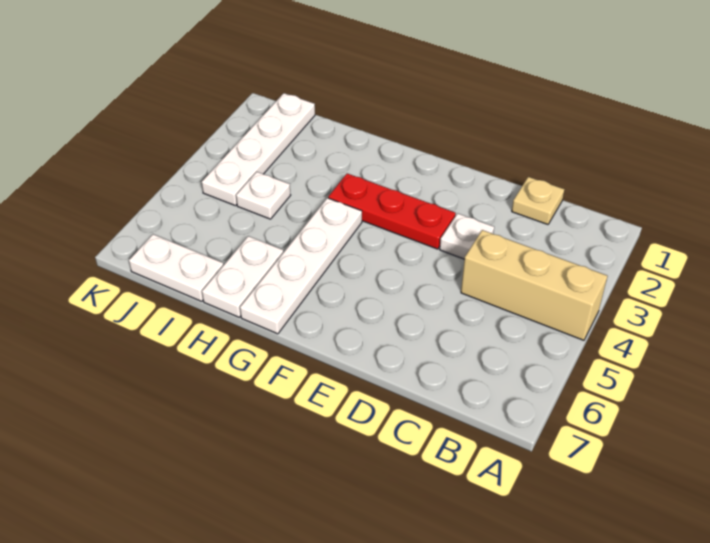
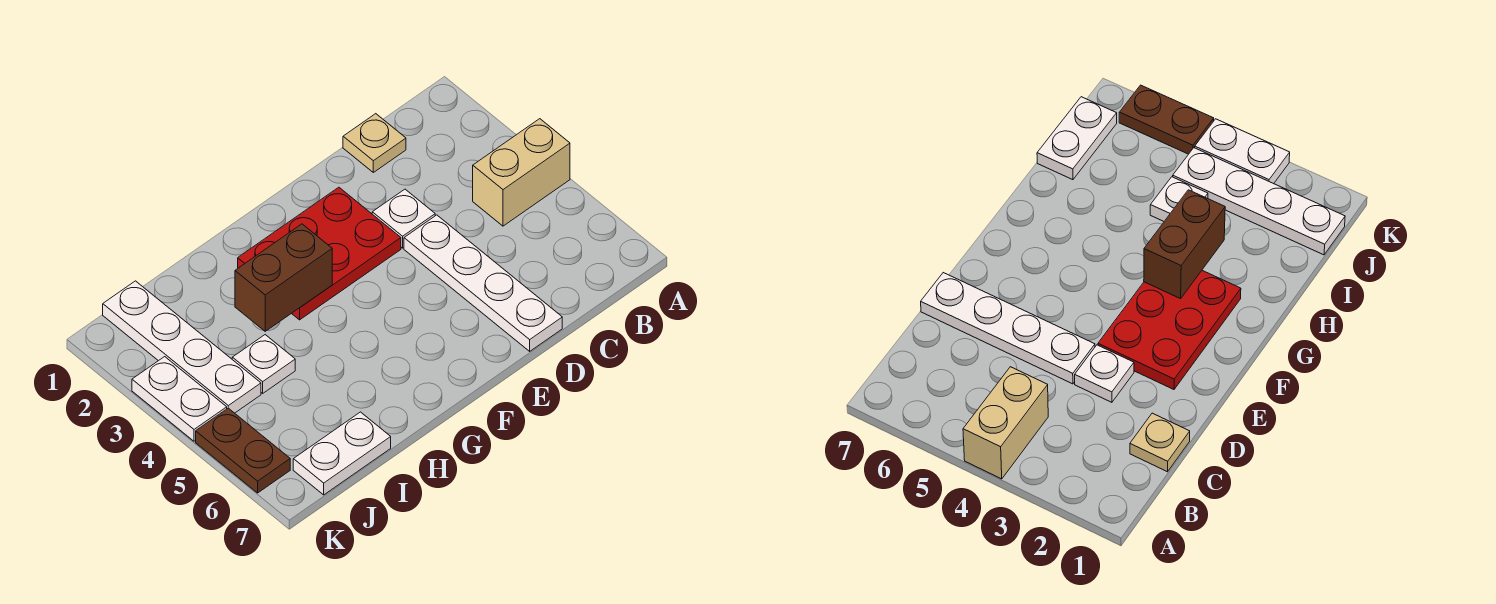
tan brick A4:C4 level 1 -> tan brick A4:B4 level 1
red plate E3:G3 level 1 -> red plate E2:G3 level 1
none -> brown brick G3:H3 level 2
white plate G4:G7 level 1 -> white plate D4:D7 level 1
white plate H6:H7 level 1 -> white plate K3:K4 level 1
none -> brown plate K5:K6 level 1

